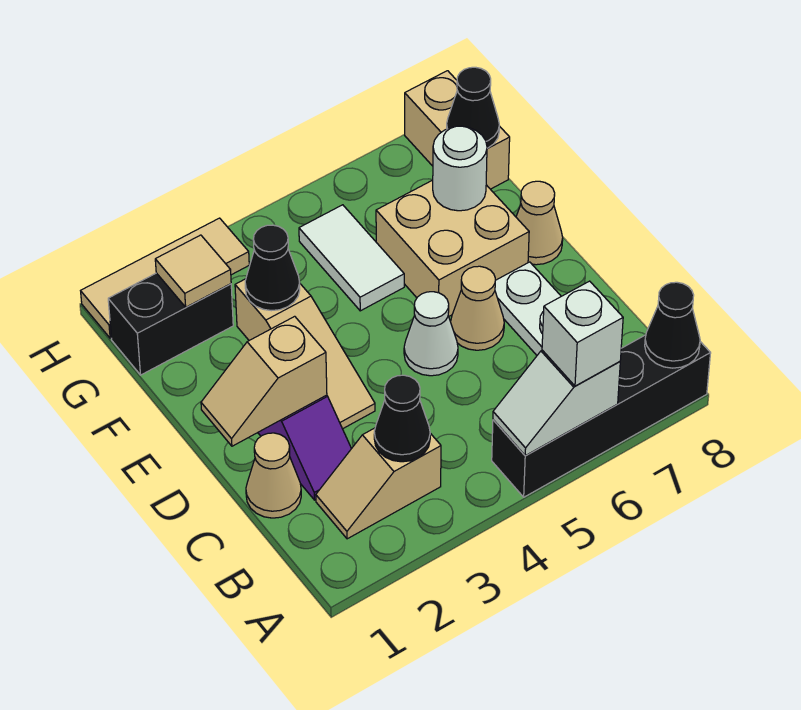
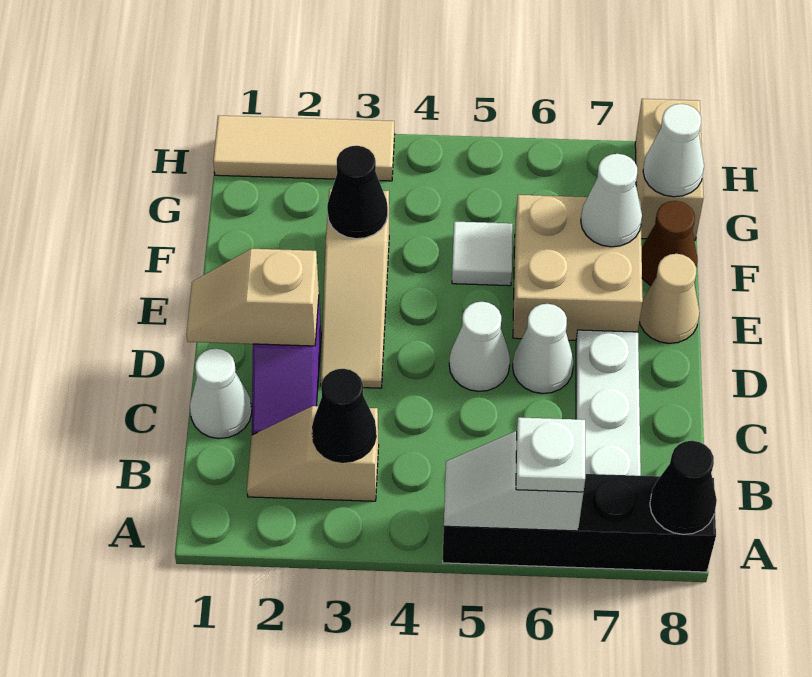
white brick A6 level 3 -> white plate A6 level 3
tan cone C1 level 1 -> white cone C1 level 1
tan cone D6 level 1 -> white cone D6 level 1
white tile F5:G5 level 1 -> white tile F5 level 1
white round brick F7 level 2 -> white cone F7 level 2
none -> brown cone F8 level 1
black brick G1:G2 level 1 -> none
tan tile G2 level 2 -> none
black cone G8 level 2 -> white cone G8 level 2

